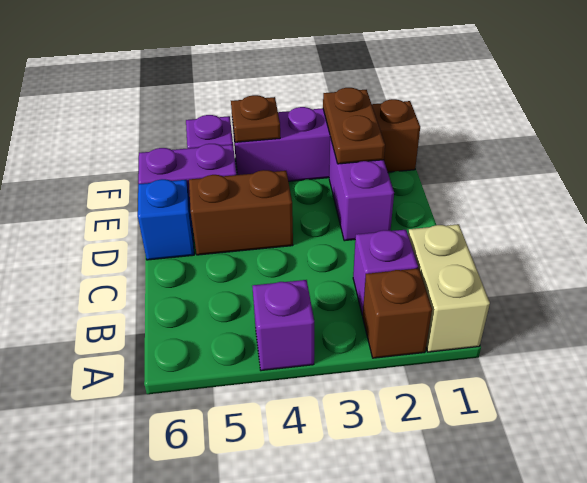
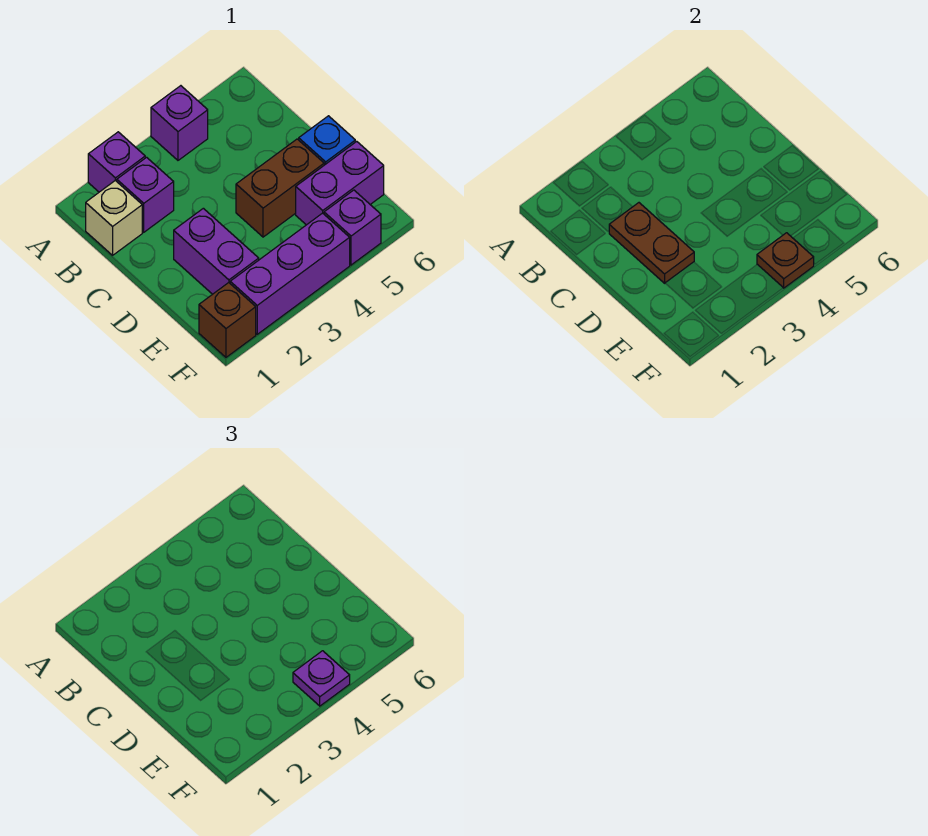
tan brick A1:B1 level 1 -> tan brick B1 level 1
brown brick A2 level 1 -> purple brick A2 level 1
brown plate E2:F2 level 2 -> brown plate C2:D2 level 2
none -> purple plate F4 level 3

